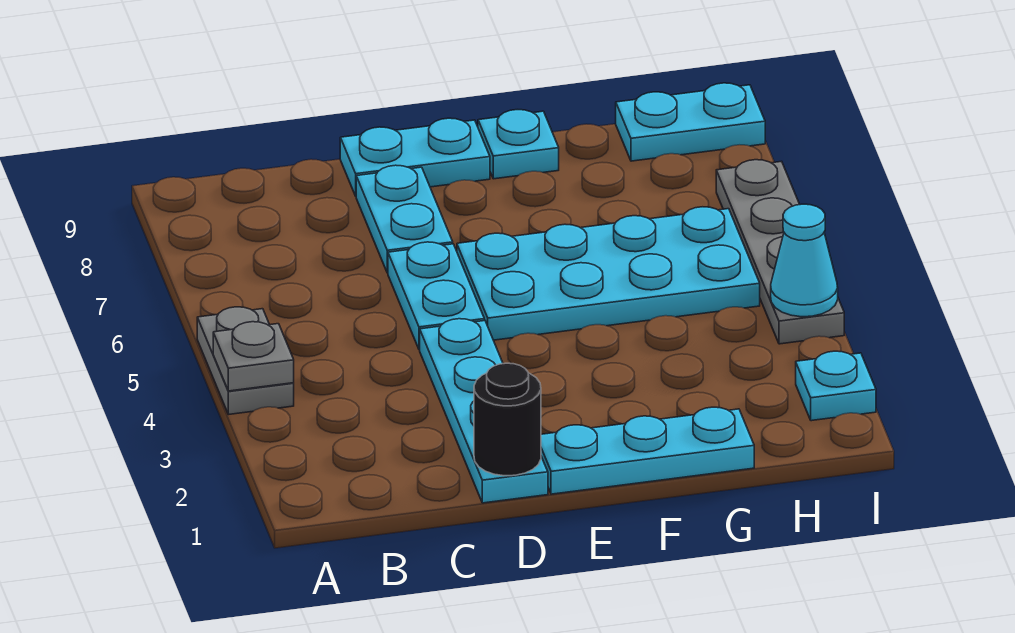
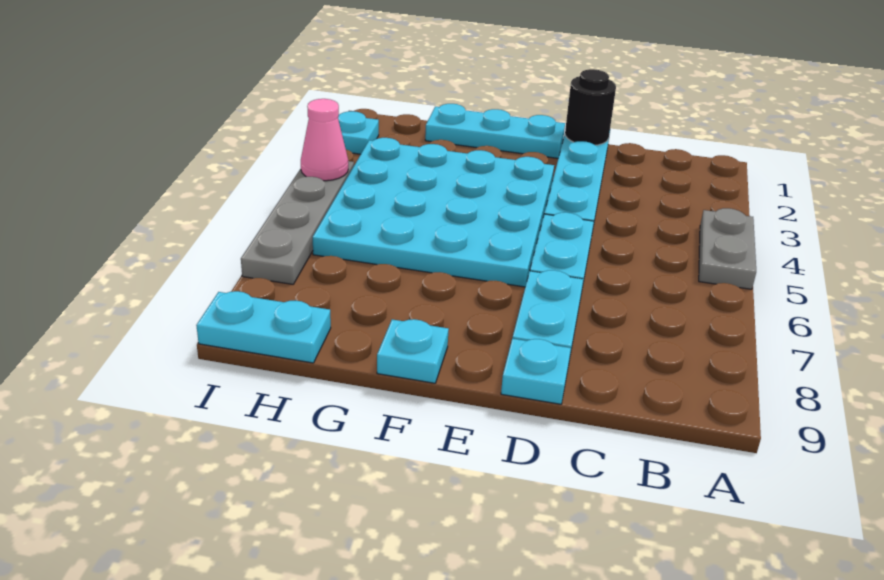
grey plate A4 level 2 -> none
cyan plate D9:E9 level 1 -> cyan plate D9 level 1
cyan plate E5:H6 level 1 -> cyan plate E3:H6 level 1
cyan cone I4 level 2 -> pink cone I4 level 2

